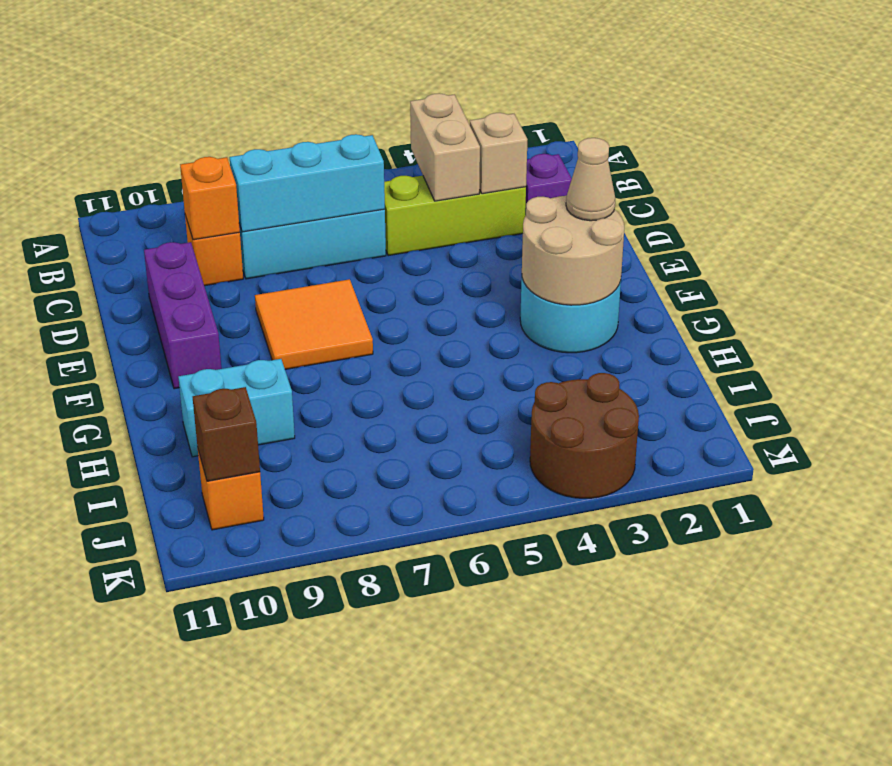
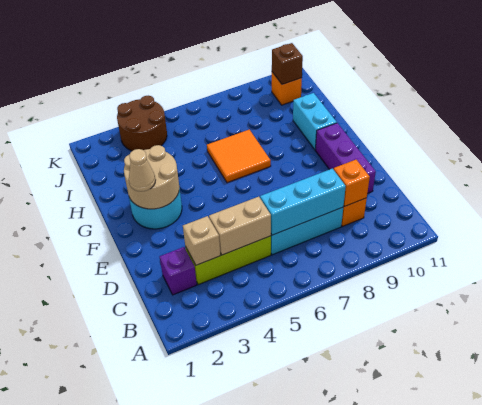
tan brick B4:C4 level 2 -> tan brick C4:C5 level 2
orange tile E7:F8 level 1 -> orange tile G6:H7 level 1
cyan brick H9:H10 level 1 -> cyan brick G10:H10 level 1

